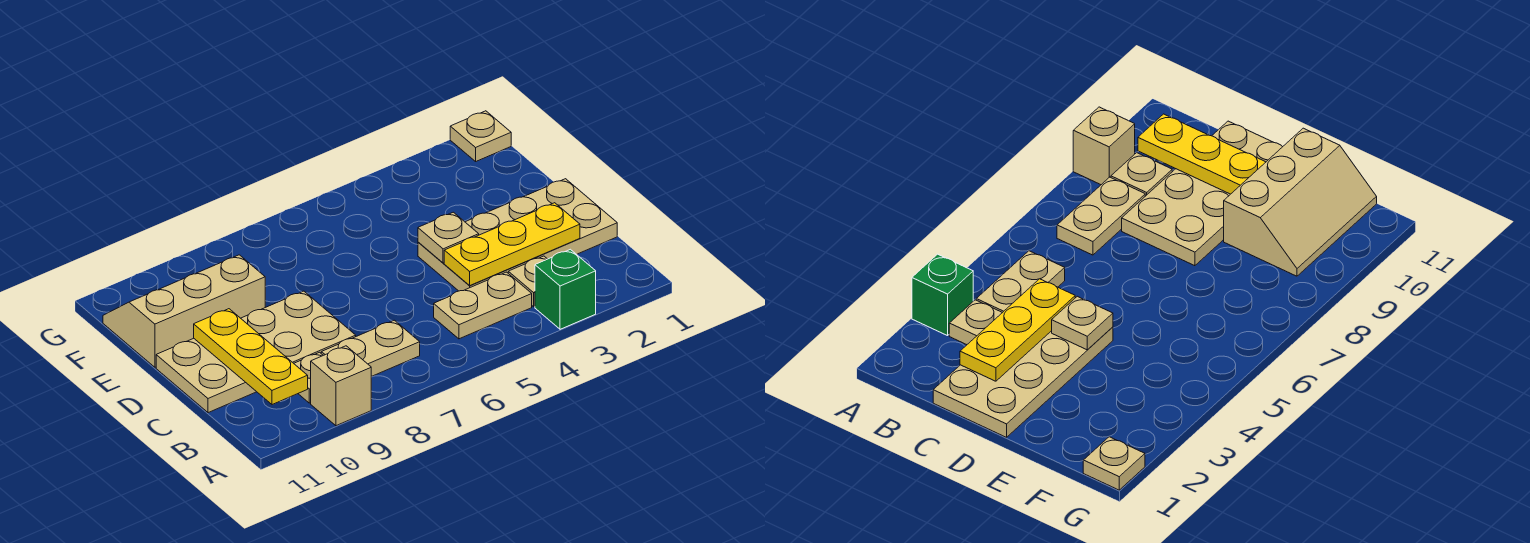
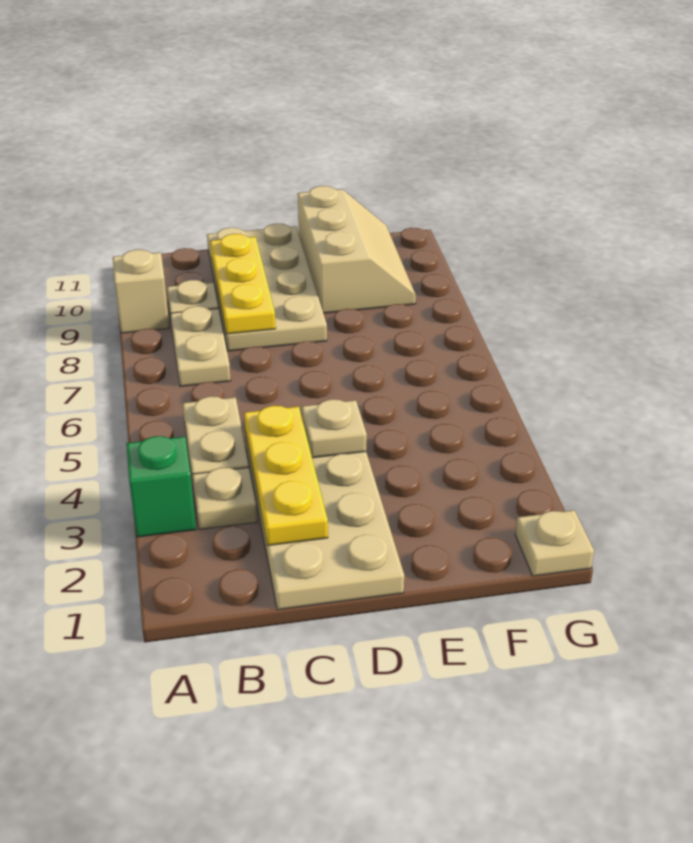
yellow plate B10:D10 level 2 -> yellow plate C8:C10 level 2

